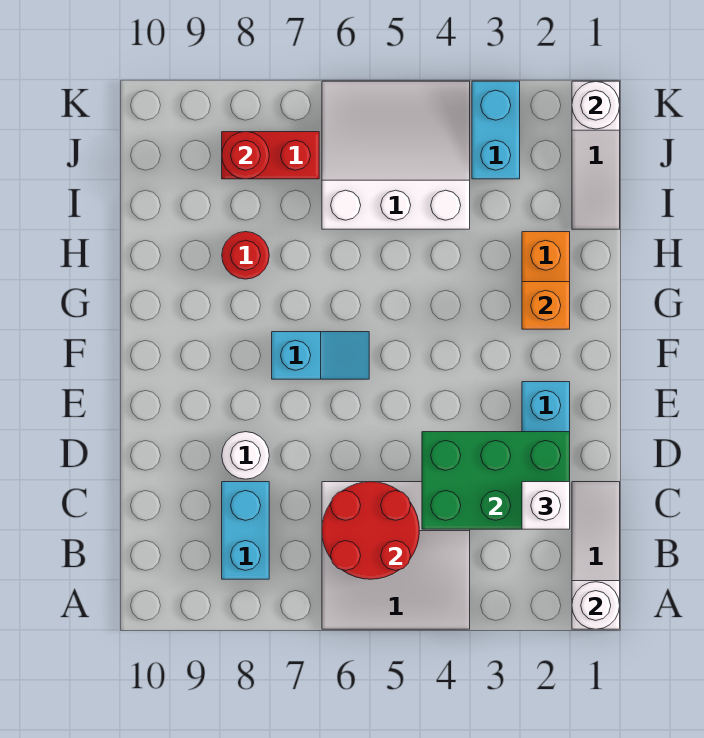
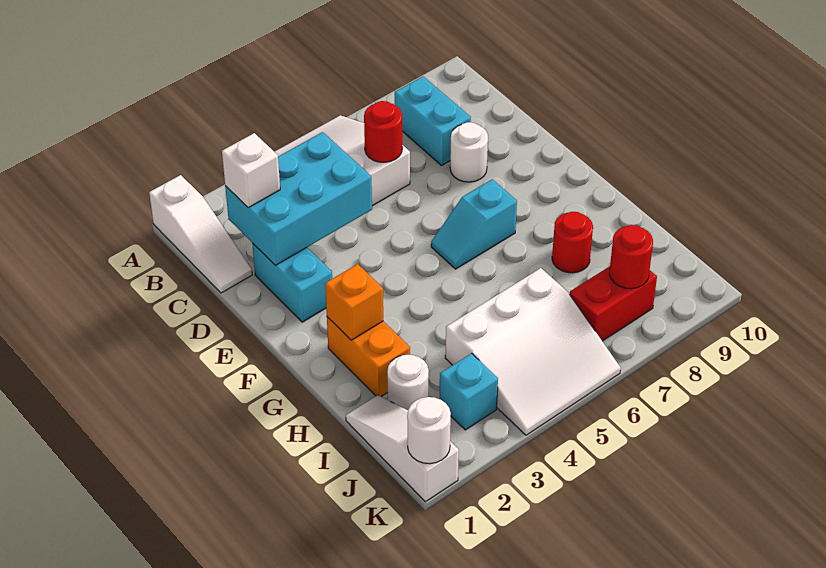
white round brick A1 level 2 -> white round brick I2 level 1
red round brick B5:C6 level 2 -> red round brick C6 level 2
green brick C2:D4 level 2 -> cyan brick C2:D4 level 2
cyan brick J3:K3 level 1 -> cyan brick J3 level 1

